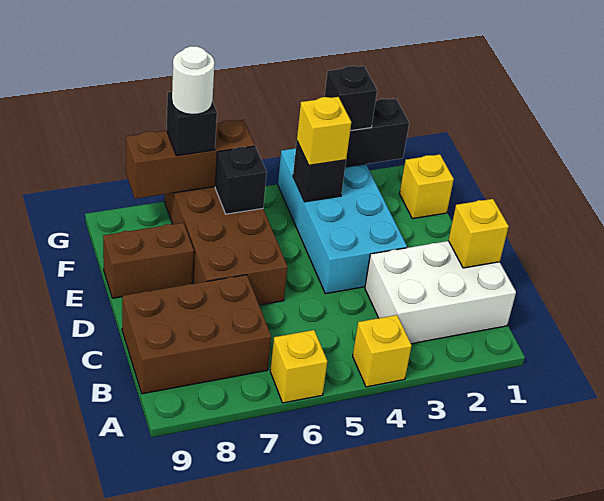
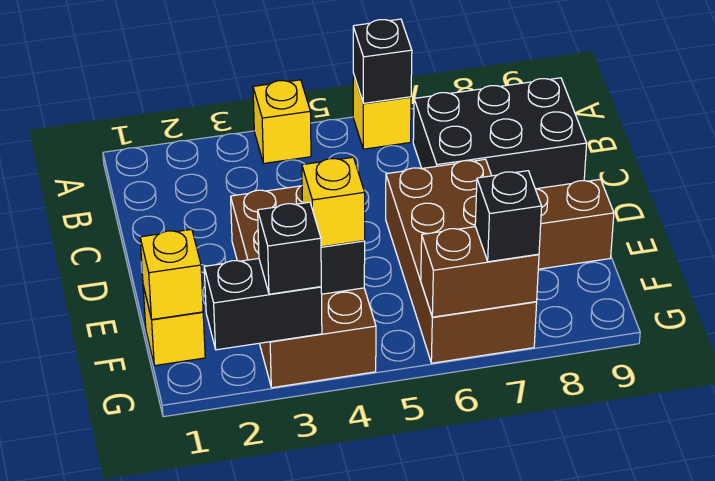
white brick B1:C3 level 1 -> none
brown brick B7:C9 level 1 -> black brick B7:C9 level 1
yellow brick C1 level 2 -> yellow brick F1 level 2
cyan brick D3:G4 level 1 -> brown brick D3:G4 level 1
black brick F6 level 2 -> black brick A6 level 2
brown brick G6:G8 level 2 -> brown brick G6:G7 level 2
white round brick G7 level 4 -> none

